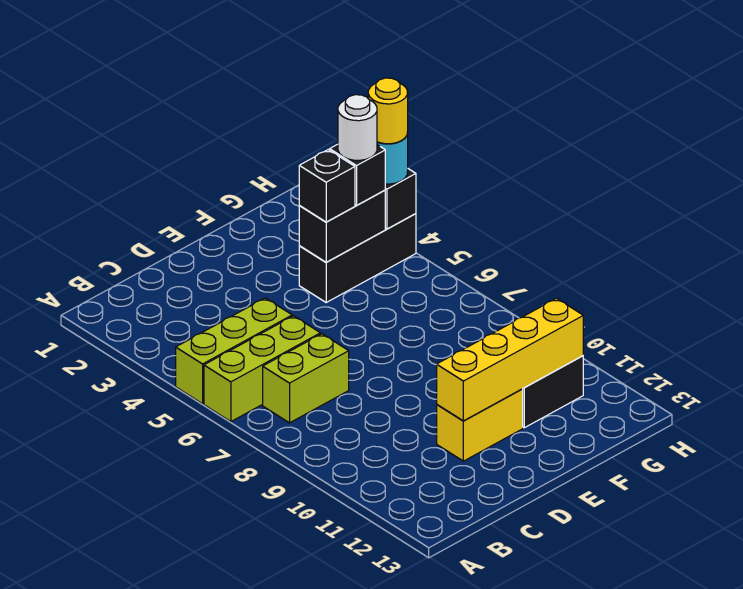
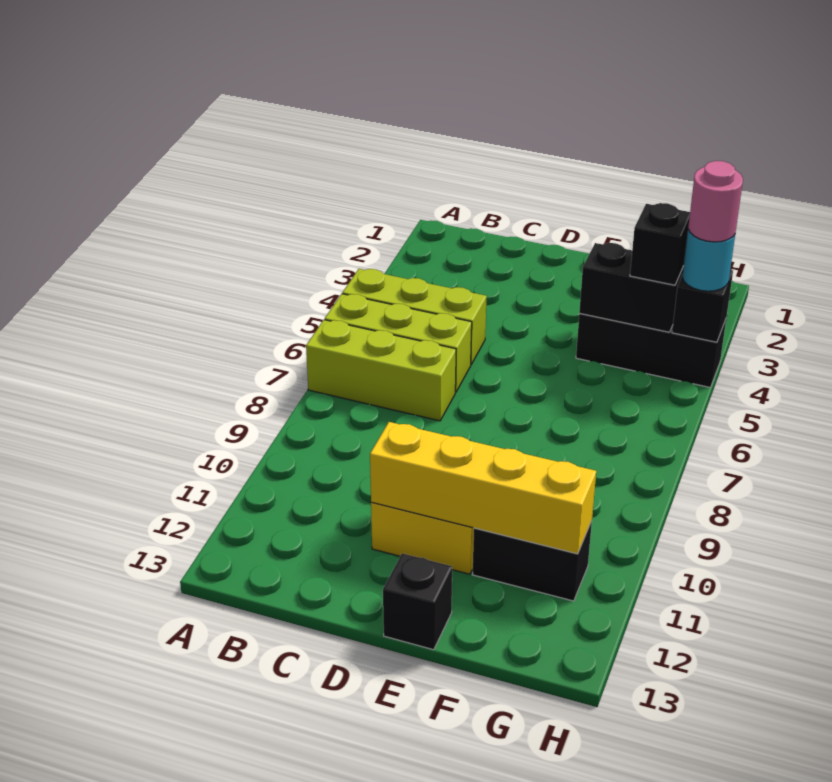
lime brick B7:C7 level 1 -> lime brick A7:C7 level 1
black brick F4 level 3 -> black brick E13 level 1
white round brick G4 level 4 -> none
yellow round brick H4 level 4 -> pink round brick H4 level 4

